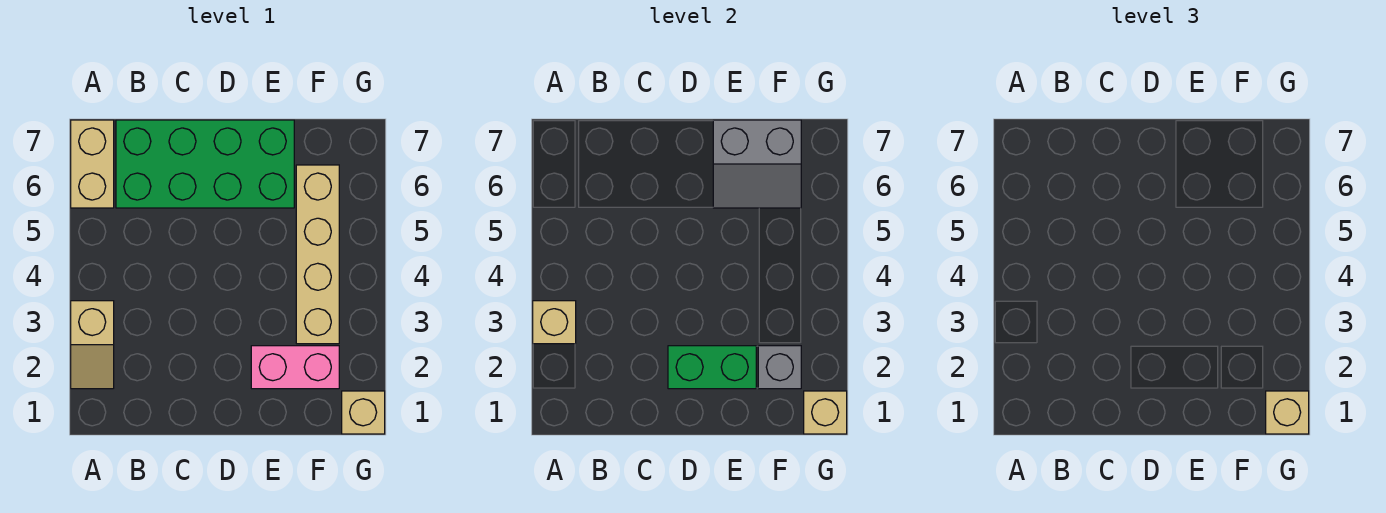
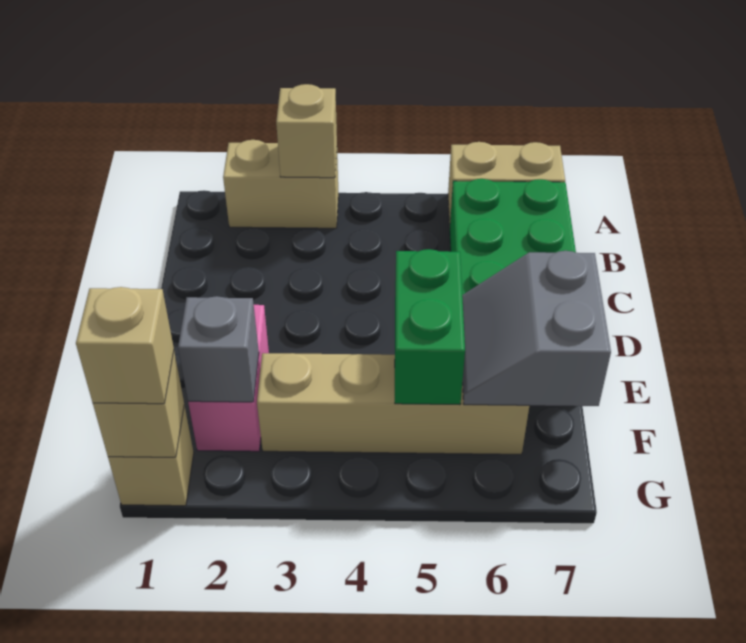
tan slope A2:A3 level 1 top 3 -> tan brick A2:A3 level 1
green brick D2:E2 level 2 -> green brick E5:F5 level 2

